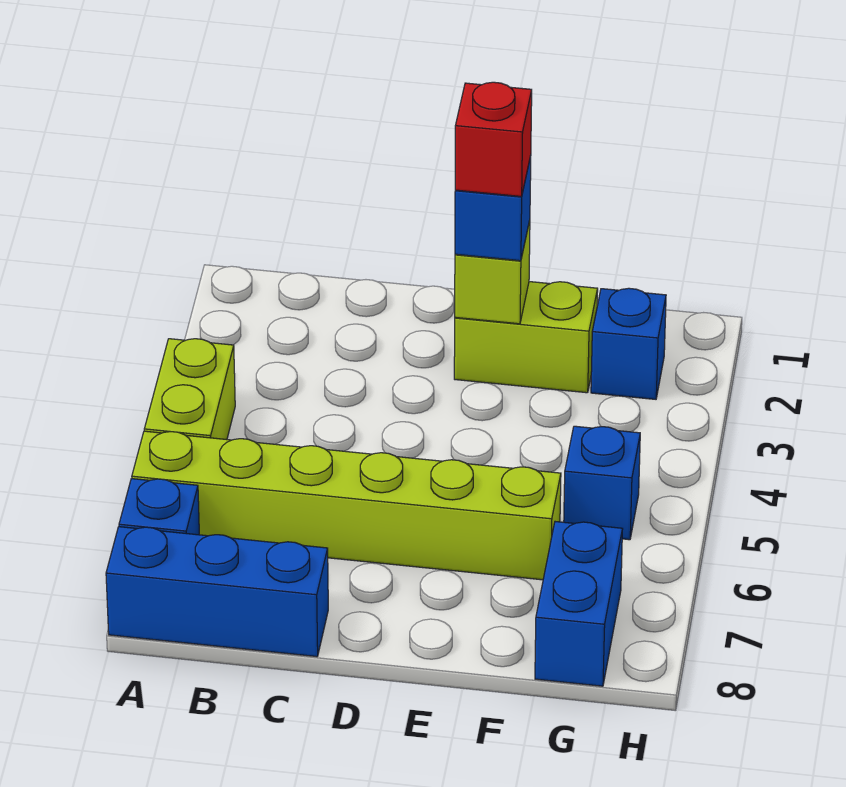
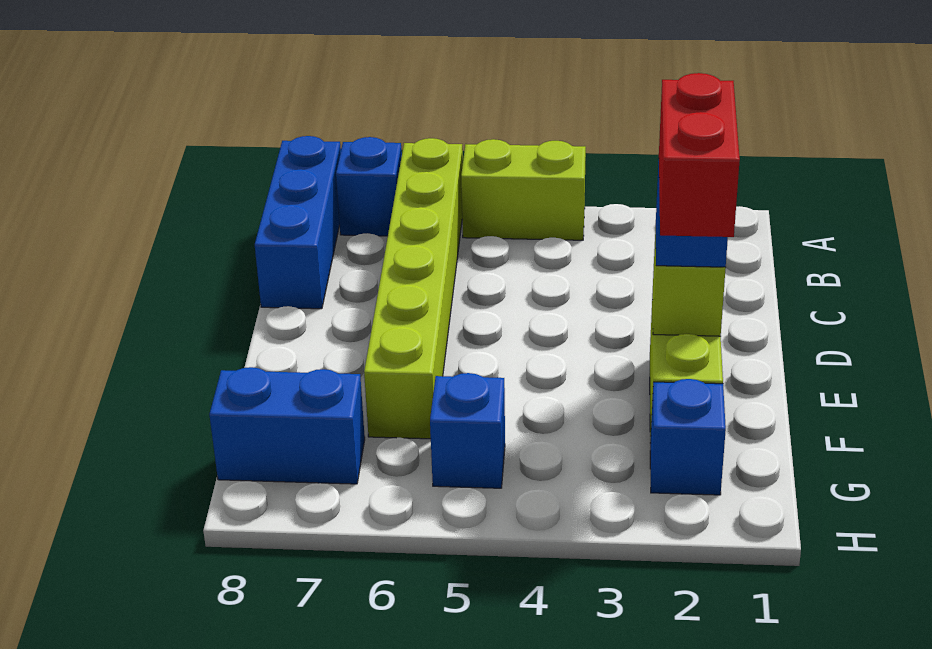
red brick E2 level 4 -> red brick E2:F2 level 4

